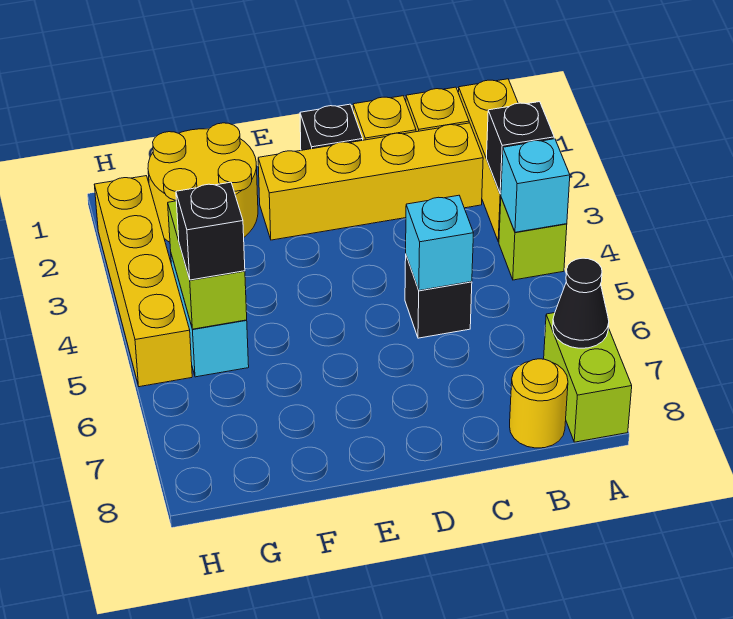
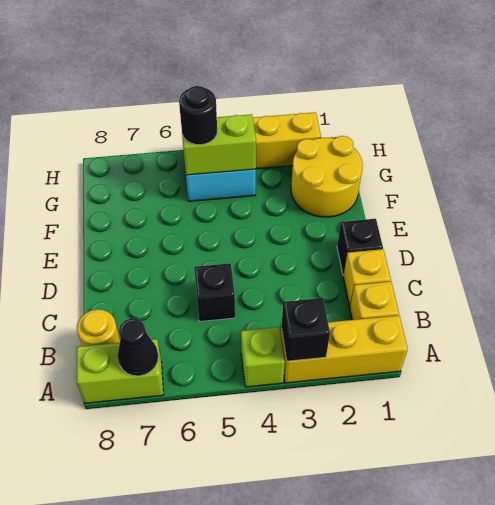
cyan brick A4 level 2 -> none
yellow brick B2:E2 level 1 -> none
cyan brick C5 level 2 -> none
black brick G5 level 3 -> black round brick G5 level 3

